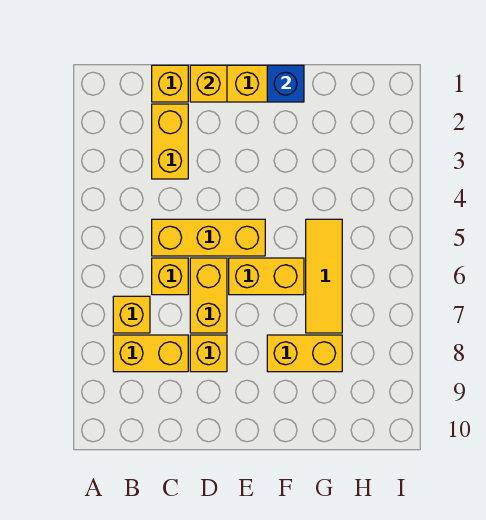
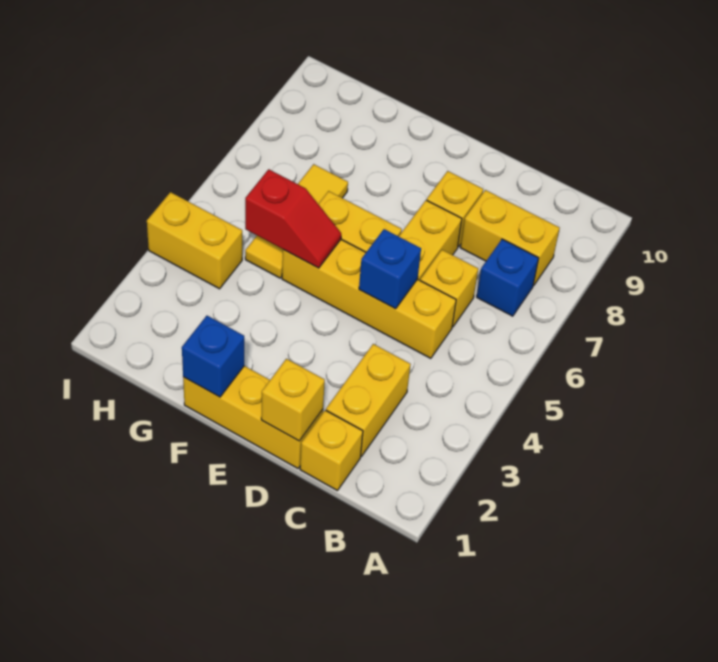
yellow brick B7 level 1 -> blue brick B7 level 1
yellow brick C5:E5 level 1 -> yellow brick C5:F5 level 1
none -> blue brick D5 level 2
none -> red slope F5:G5 level 2 top G
yellow brick F8:G8 level 1 -> yellow brick H4:I4 level 1

